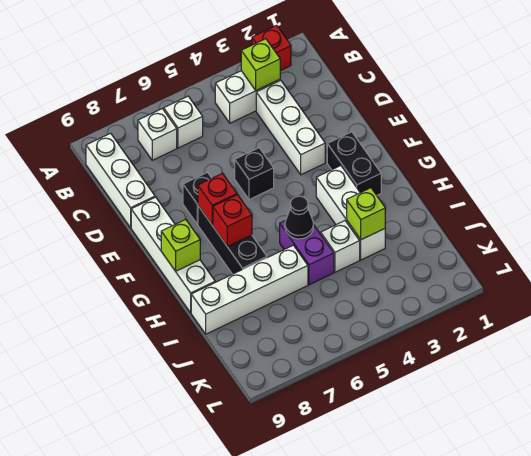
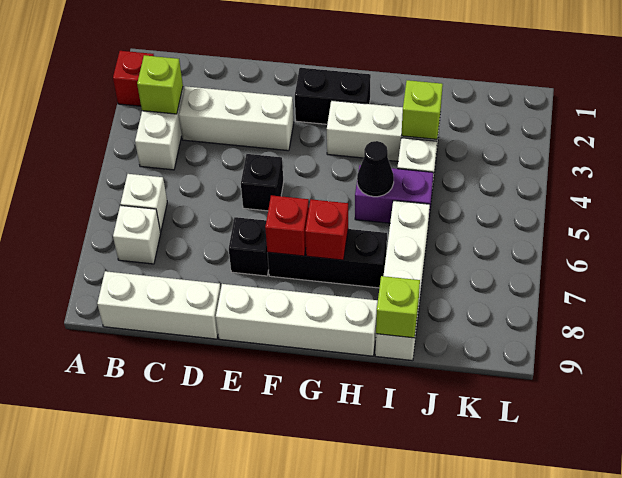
lime brick G9 level 2 -> lime brick I9 level 2

